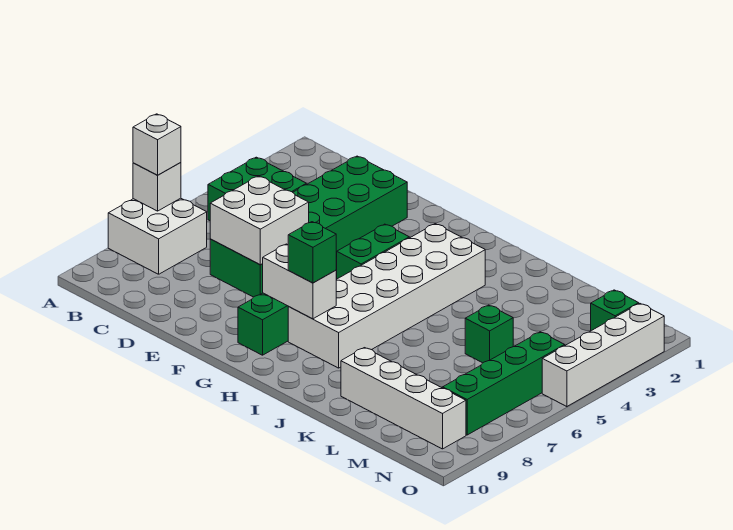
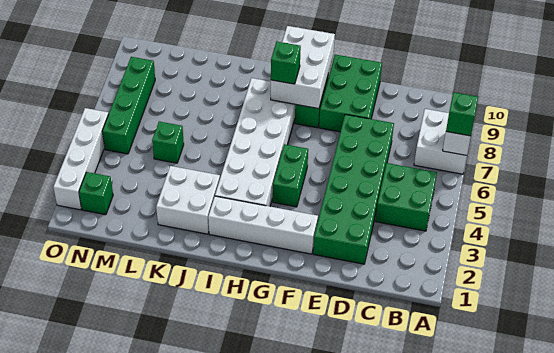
white brick A7 level 3 -> green brick A7 level 3
white brick D6:E7 level 2 -> white brick J2:K3 level 1
none -> green brick E8:F10 level 1
white brick G8:H8 level 2 -> white brick G8:H10 level 2
white brick K9:N9 level 1 -> white brick F2:I2 level 1

